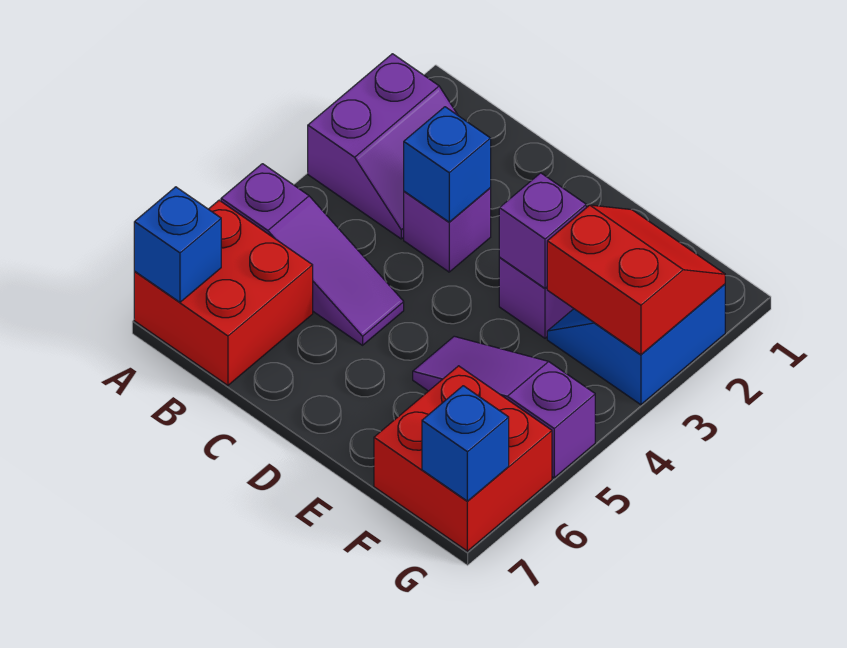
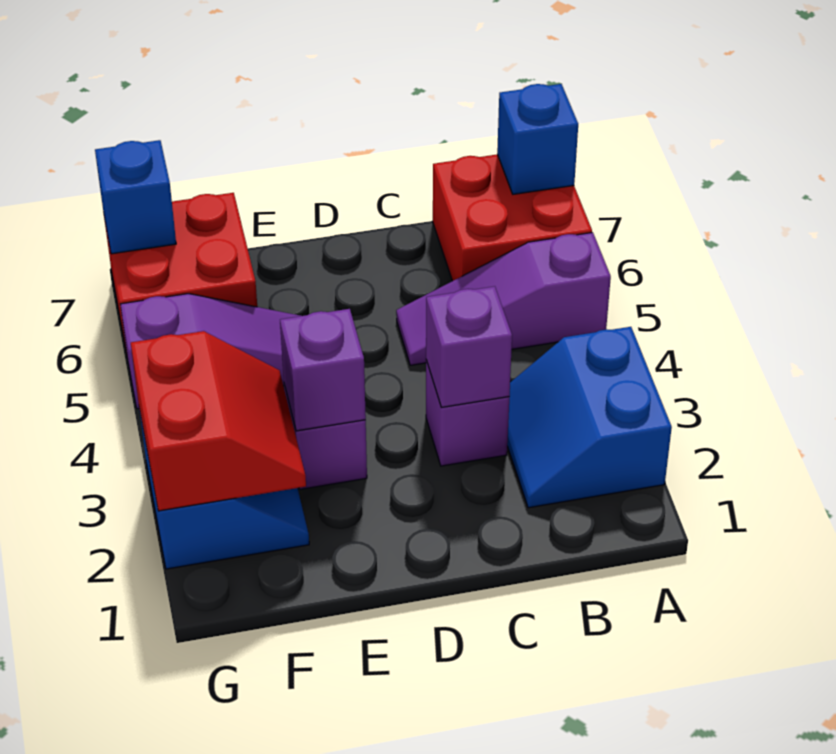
purple slope A2:B3 level 1 top A -> blue slope A2:B3 level 1 top A
blue brick C3 level 2 -> purple brick C3 level 2
red slope F2:G3 level 2 top 3 -> red slope F2:G3 level 2 top G

